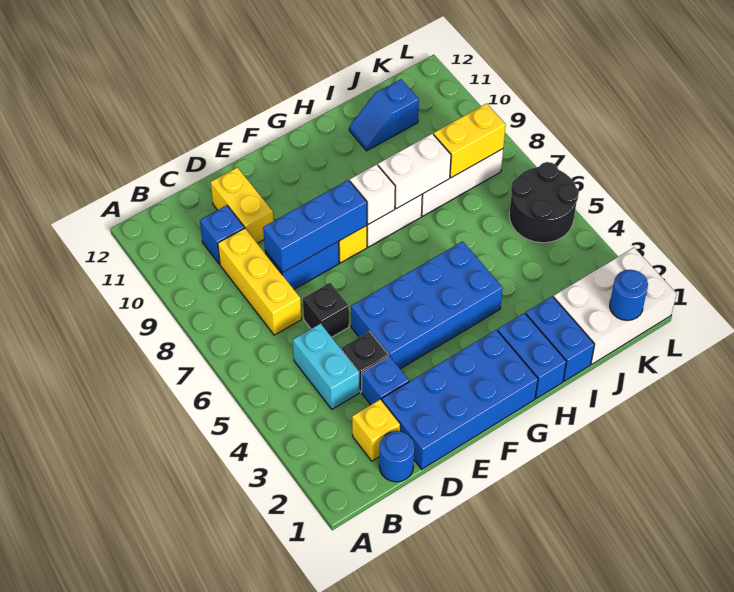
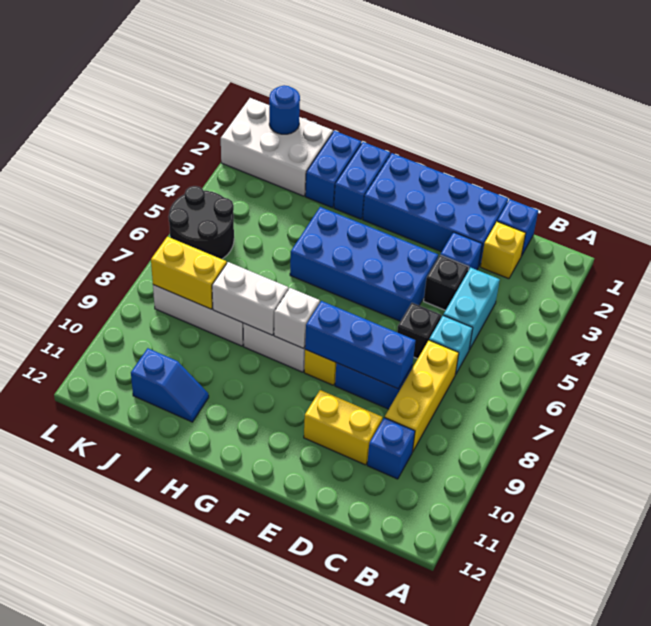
blue round brick C1 level 1 -> blue brick C1 level 1
none -> cyan brick C6 level 1
yellow brick D10:D11 level 1 -> yellow brick D10:E10 level 1

